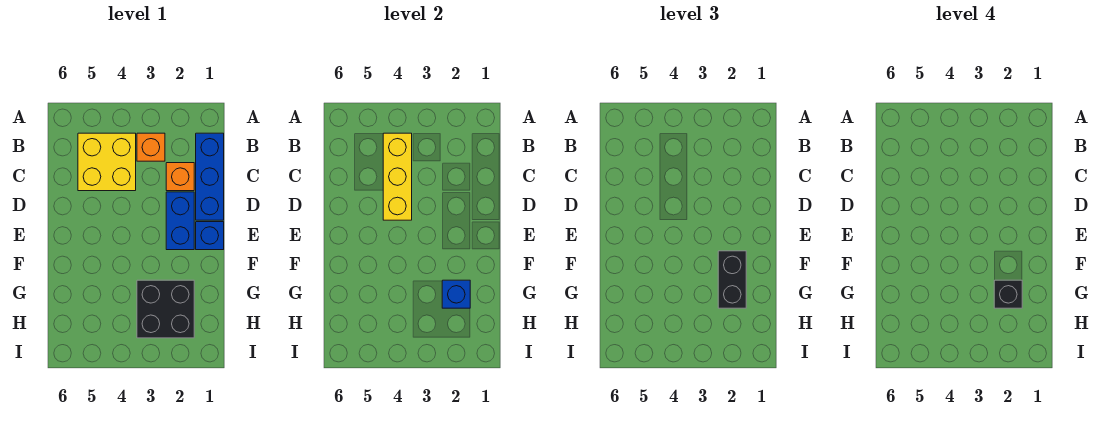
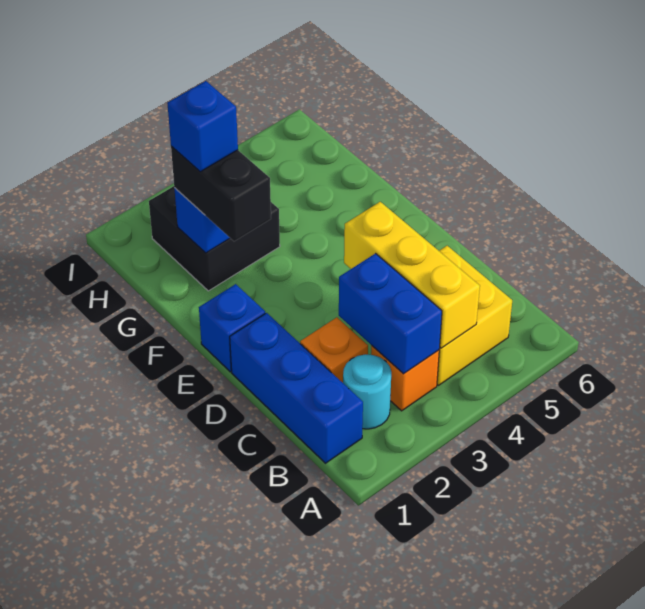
none -> cyan round brick B2 level 1
blue brick D2:E2 level 1 -> blue brick B3:C3 level 2
black brick G2 level 4 -> blue brick G2 level 4

